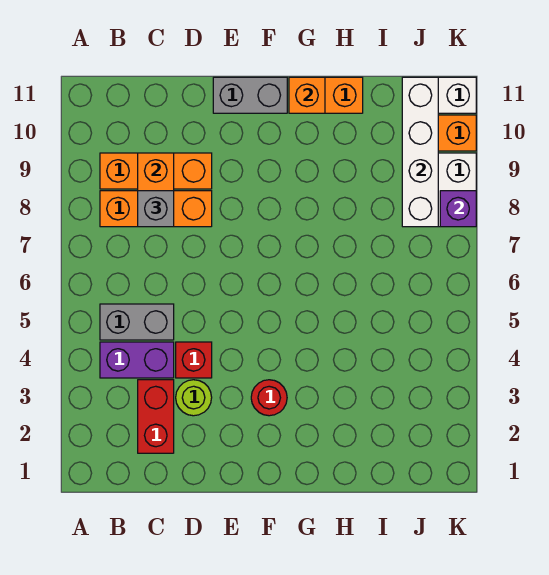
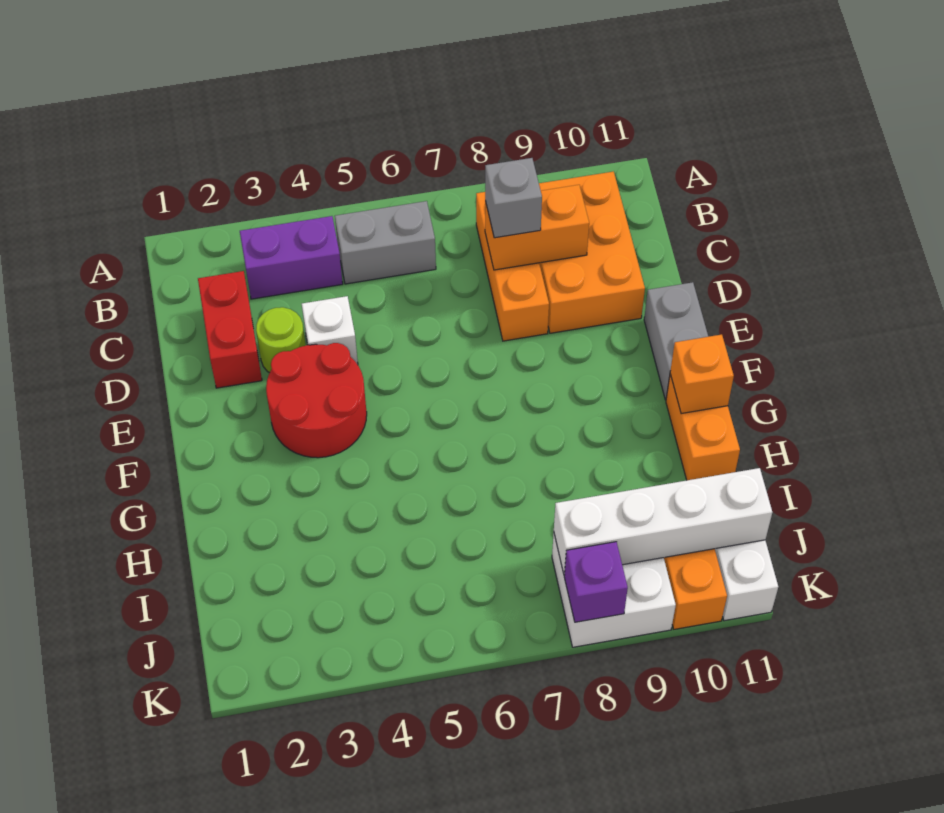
purple brick B4:C4 level 1 -> purple brick B3:B4 level 1
grey brick B5:C5 level 1 -> grey brick B5:B6 level 1
orange brick B9:D9 level 1 -> orange brick B9:D10 level 1
red brick C2:C3 level 1 -> red brick C2:D2 level 1
red brick D4 level 1 -> white brick D4 level 1
red round brick F3 level 1 -> red round brick E3:F4 level 1

